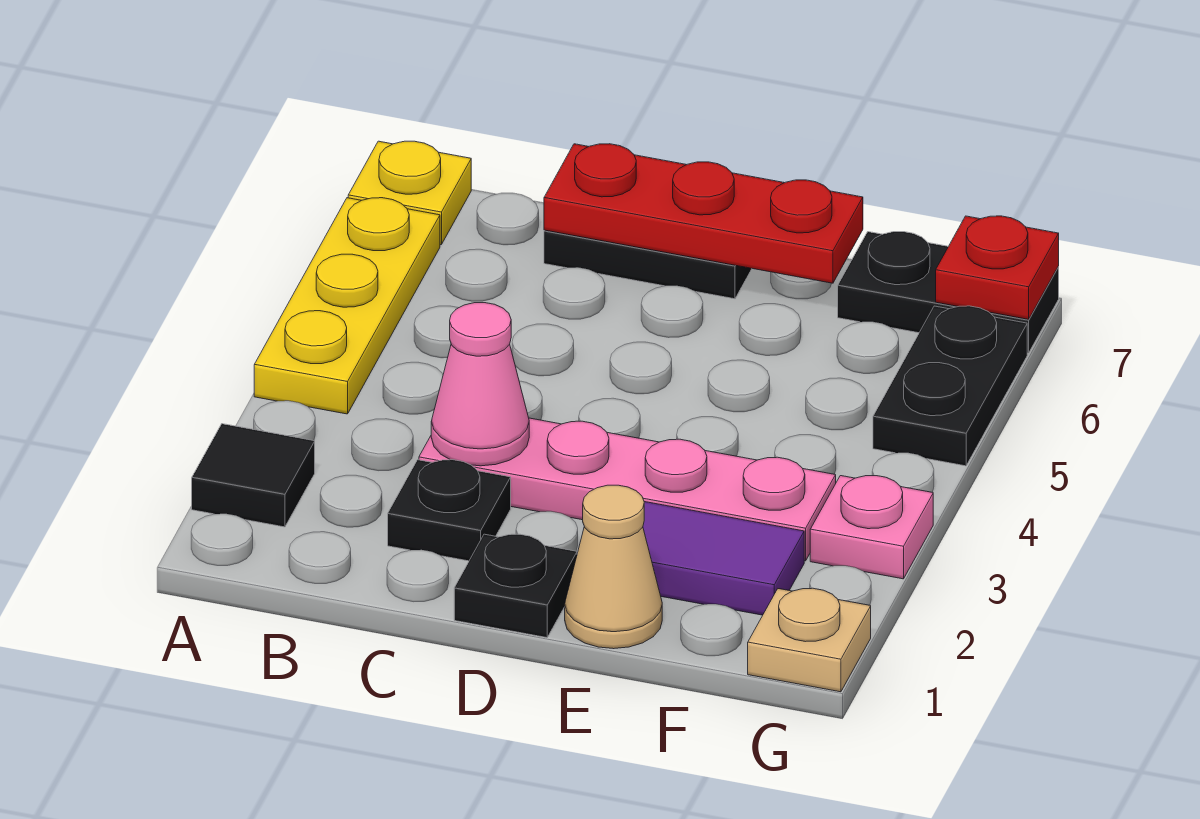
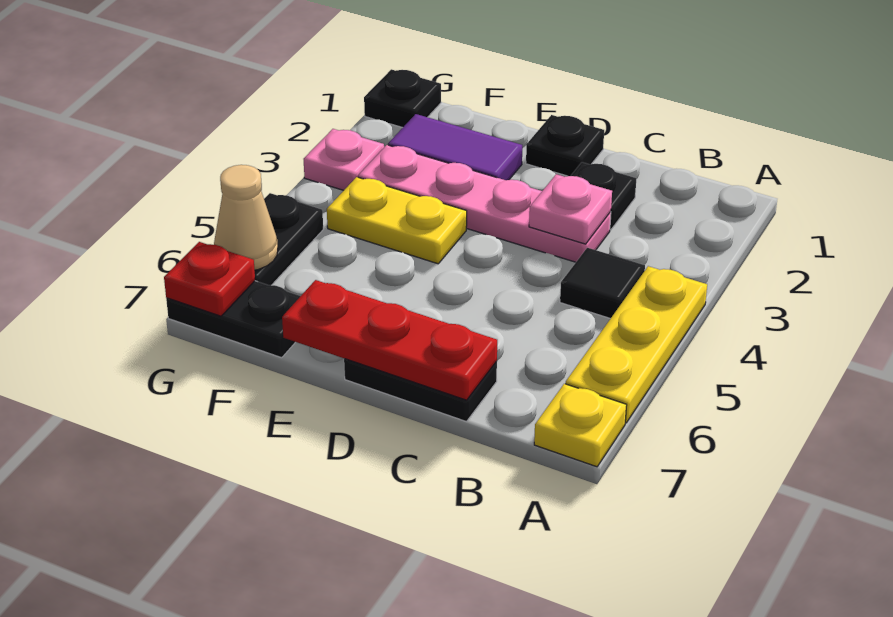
black tile A2 level 1 -> black tile B4 level 1
pink cone C3 level 2 -> pink plate C3 level 2
tan cone E1 level 1 -> tan cone G6 level 2
none -> yellow plate E4:F4 level 1
tan plate G1 level 1 -> black plate G1 level 1

